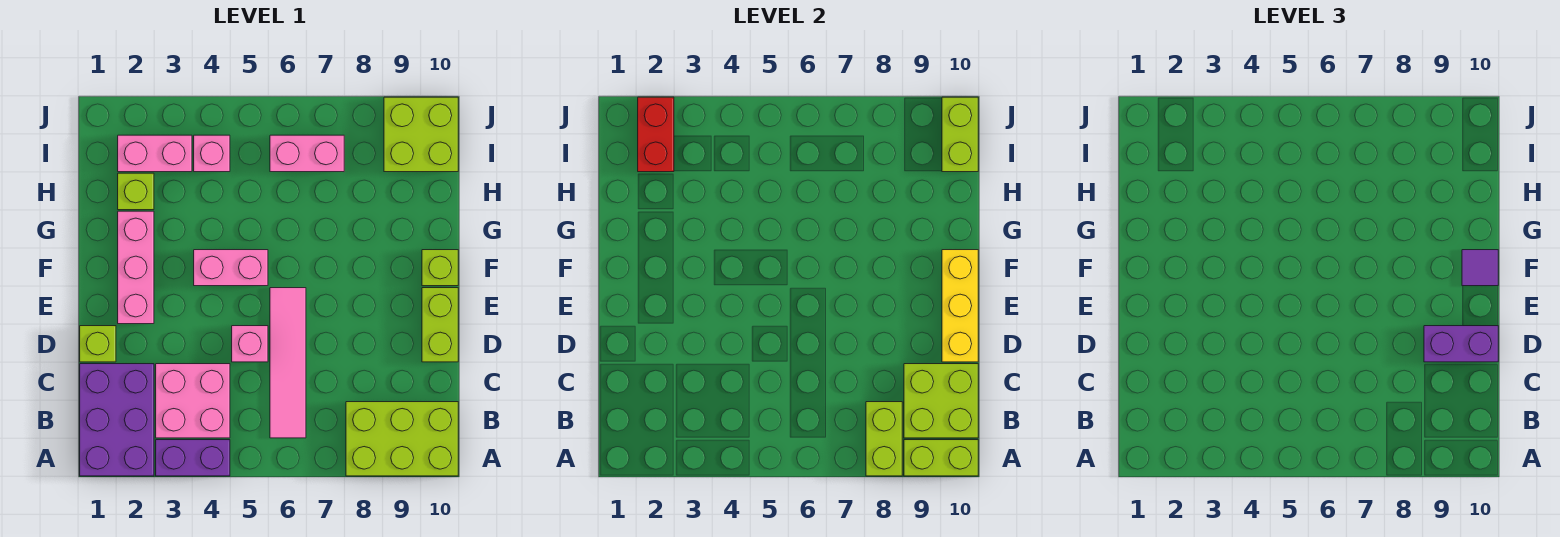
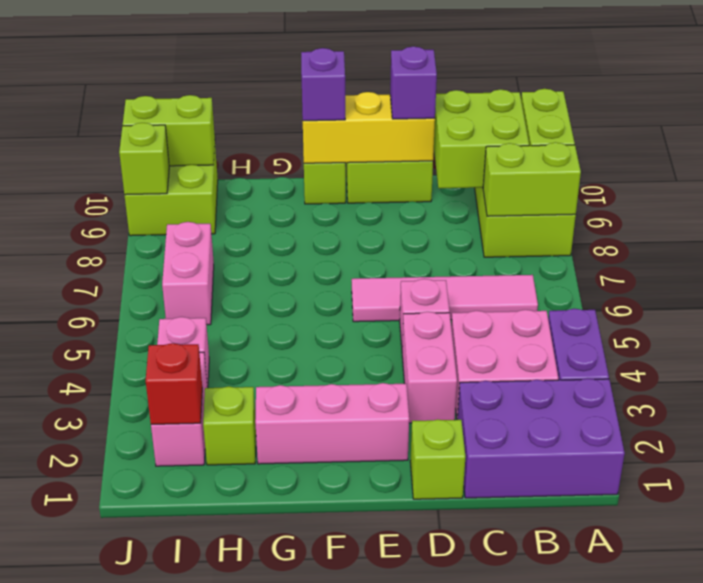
purple brick D9:D10 level 3 -> purple brick D10 level 3
pink brick F4:F5 level 1 -> pink brick D3:D4 level 1
purple tile F10 level 3 -> purple brick F10 level 3
red brick I2:J2 level 2 -> red brick I2 level 2
none -> lime brick J9 level 2

